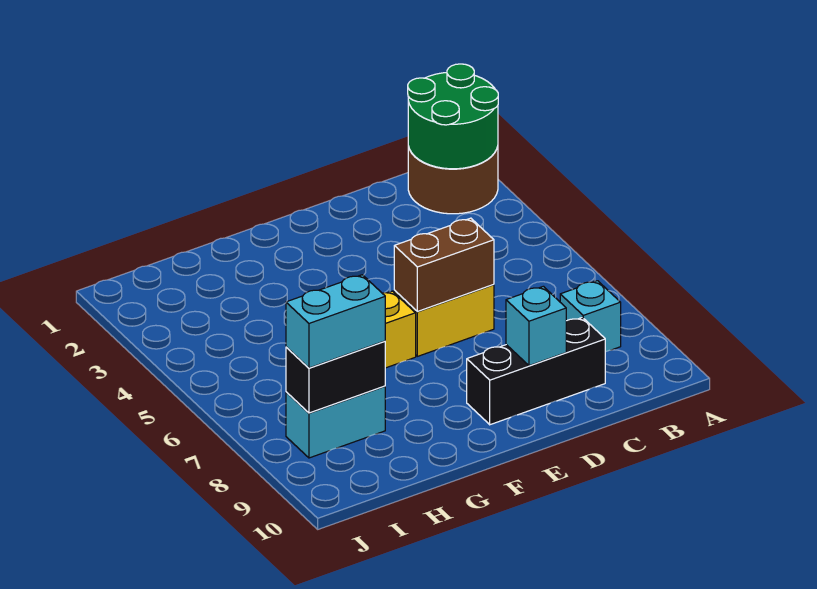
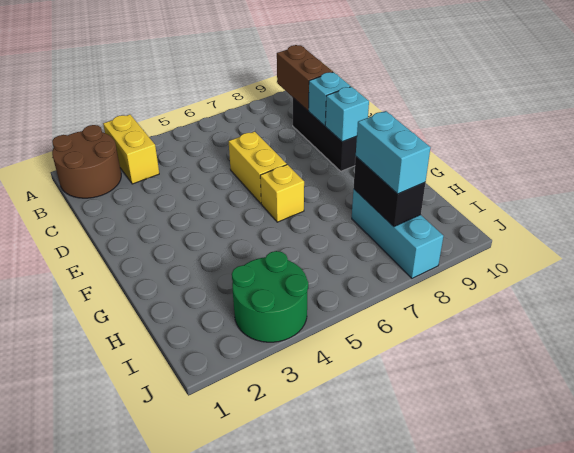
green round brick A1:B2 level 2 -> green round brick I3:J4 level 1
none -> yellow brick A3:B3 level 1
cyan brick B8 level 1 -> cyan brick E9 level 2
brown brick D6:E6 level 2 -> brown brick B9:C9 level 2
cyan brick H8:I8 level 1 -> cyan brick H8:J8 level 1

